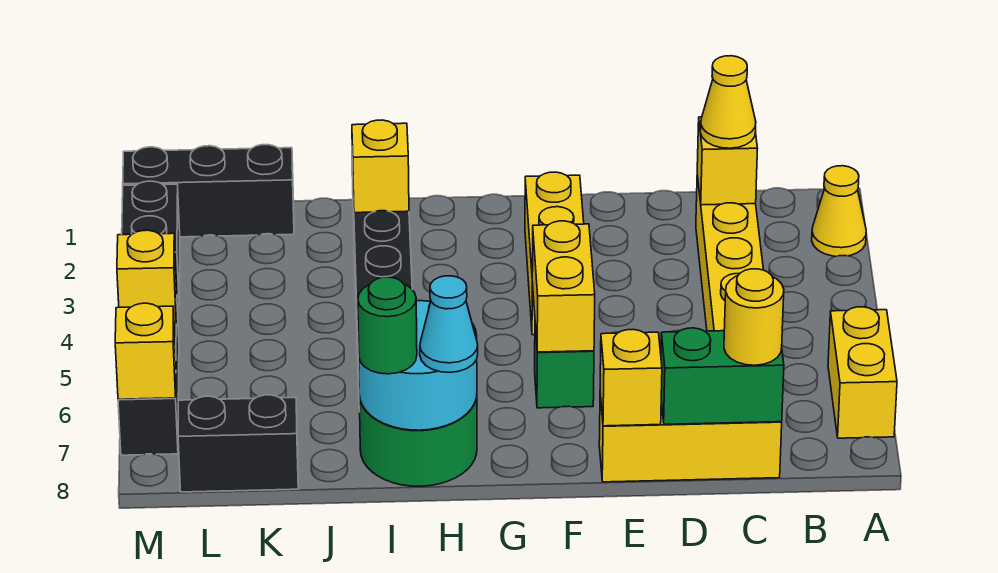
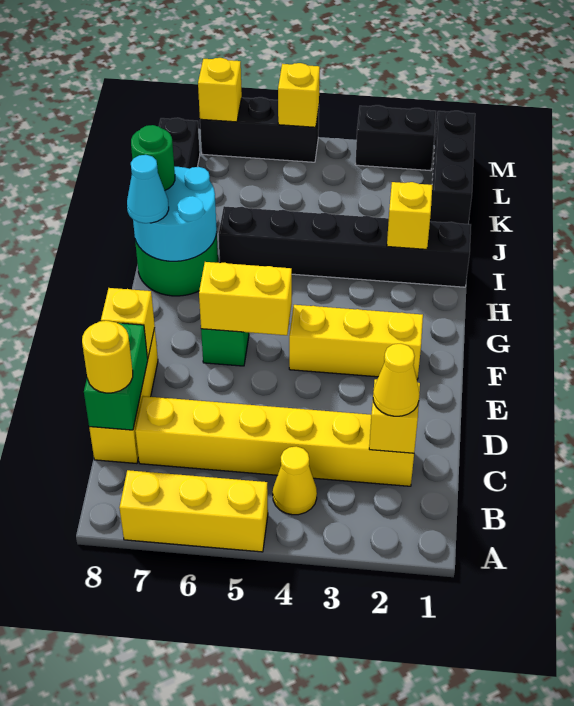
yellow cone A2 level 1 -> yellow cone B4 level 1
yellow brick A6:A7 level 1 -> yellow brick A5:A7 level 1

